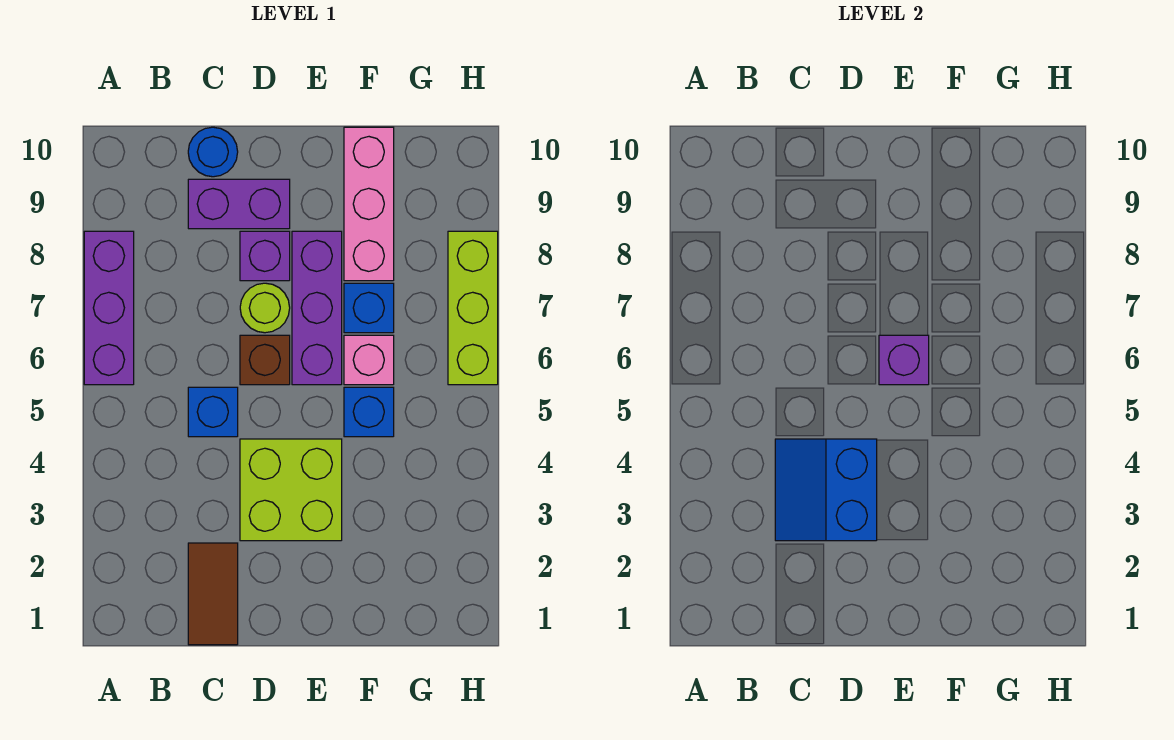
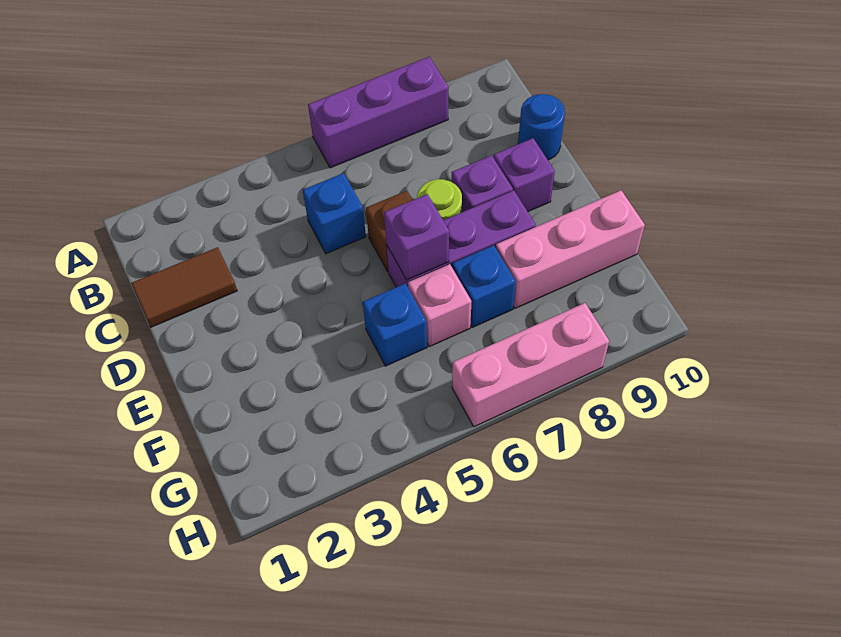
blue slope C3:D4 level 2 top D -> none
purple brick C9:D9 level 1 -> purple brick D9 level 1
lime brick D3:E4 level 1 -> none
lime brick H6:H8 level 1 -> pink brick H6:H8 level 1

